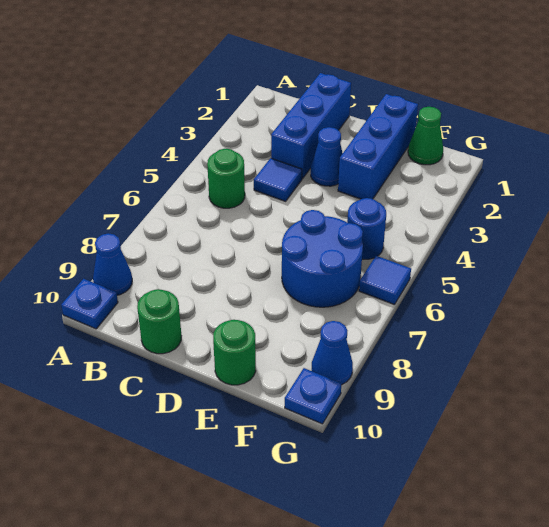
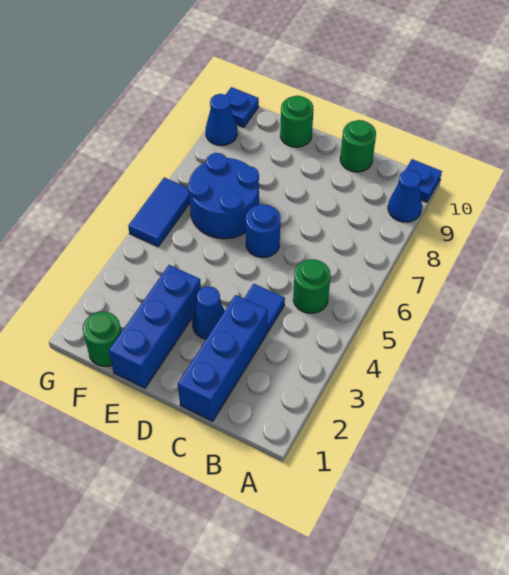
green cone F1 level 1 -> green round brick F1 level 1
blue round brick F5 level 1 -> blue round brick D6 level 1
blue tile G6 level 1 -> blue tile G5:G6 level 1

